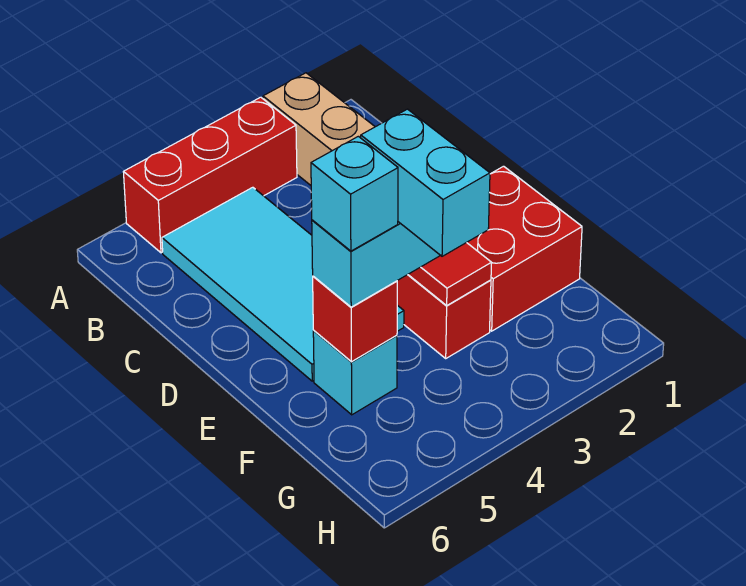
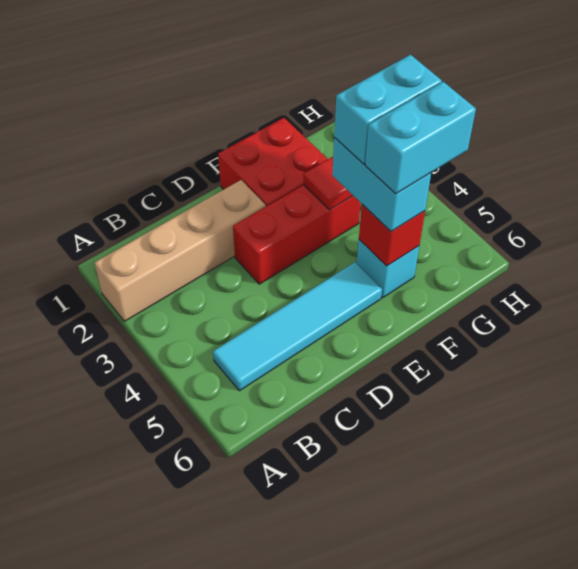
red brick A3:A5 level 1 -> none
cyan tile B4:E5 level 1 -> cyan tile B5:E5 level 1
cyan brick F5 level 4 -> cyan brick F5:G5 level 4

